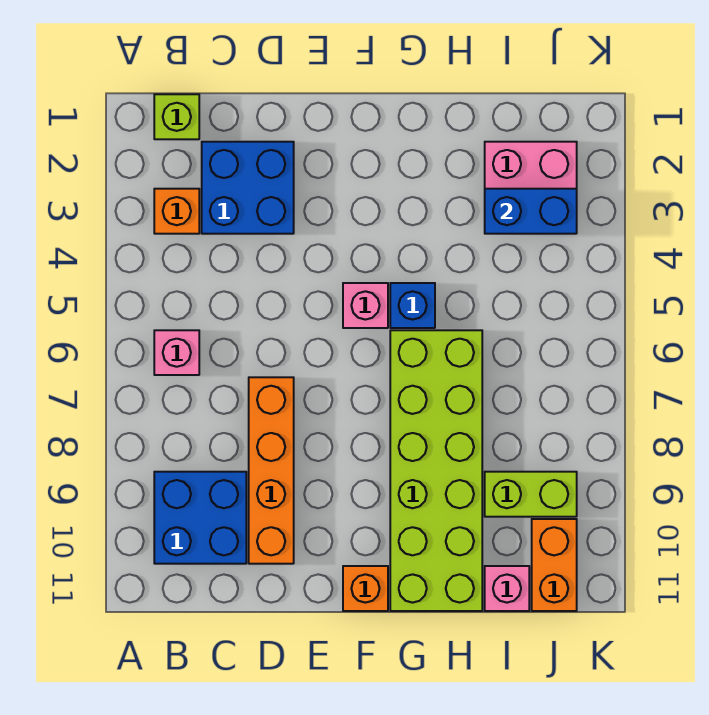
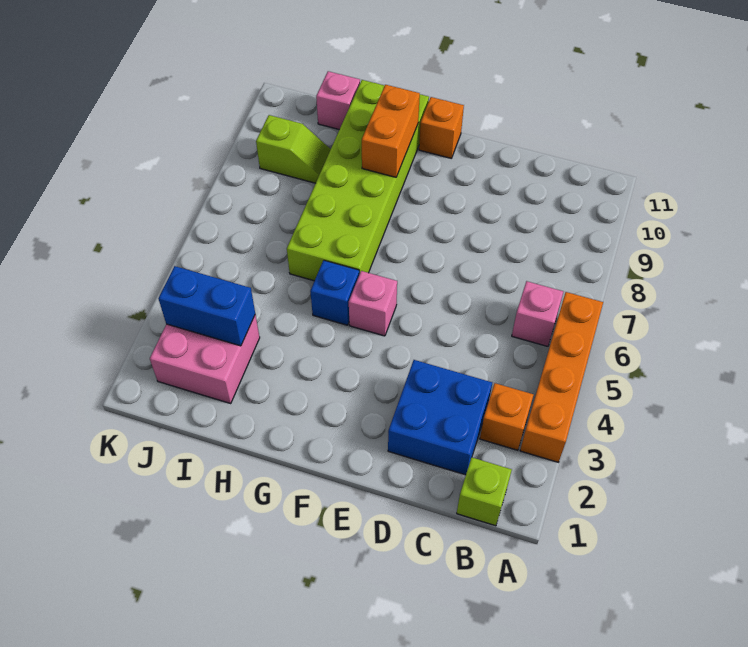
blue brick B9:C10 level 1 -> none
orange brick D7:D10 level 1 -> orange brick A3:A6 level 1
lime brick I9:J9 level 1 -> lime slope I9:J9 level 1 top J
orange brick J10:J11 level 1 -> orange brick G9:G10 level 2

